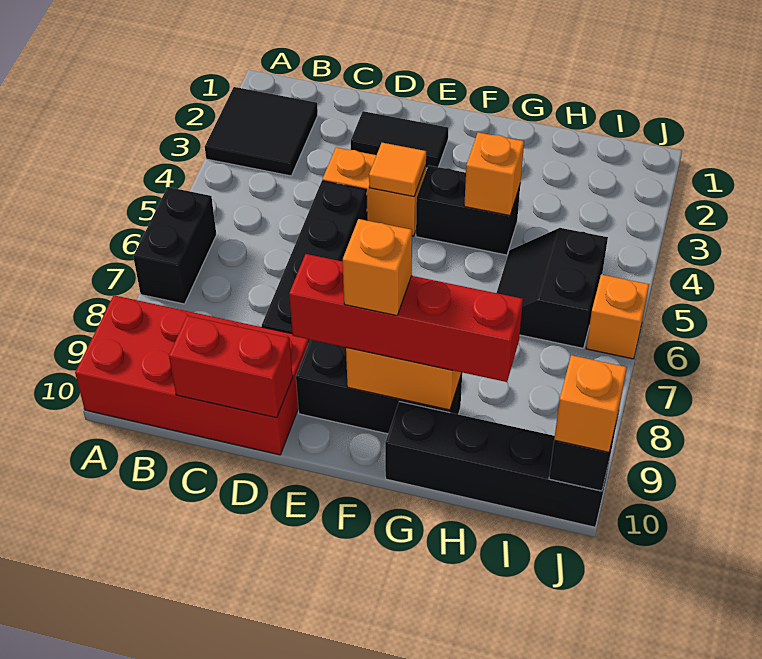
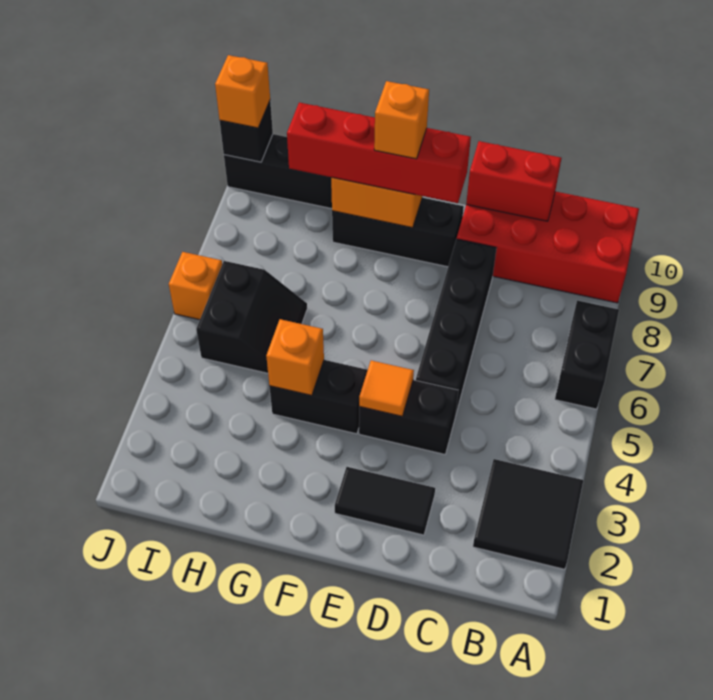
orange brick D4:E4 level 1 -> black brick D4:E4 level 1

